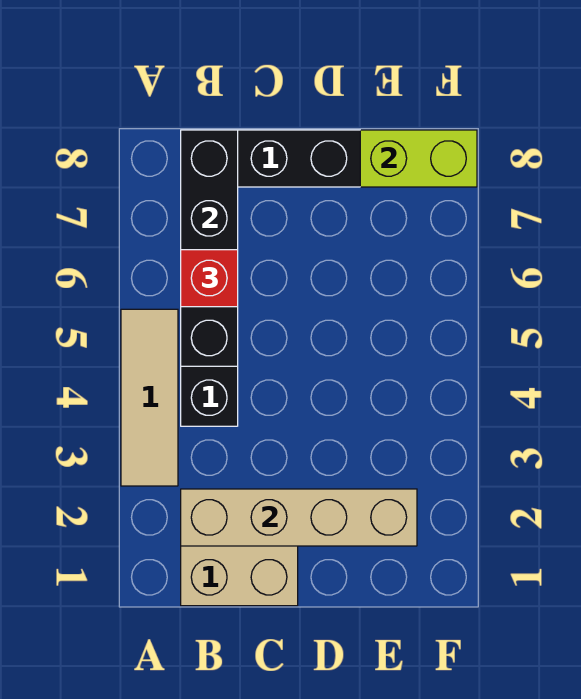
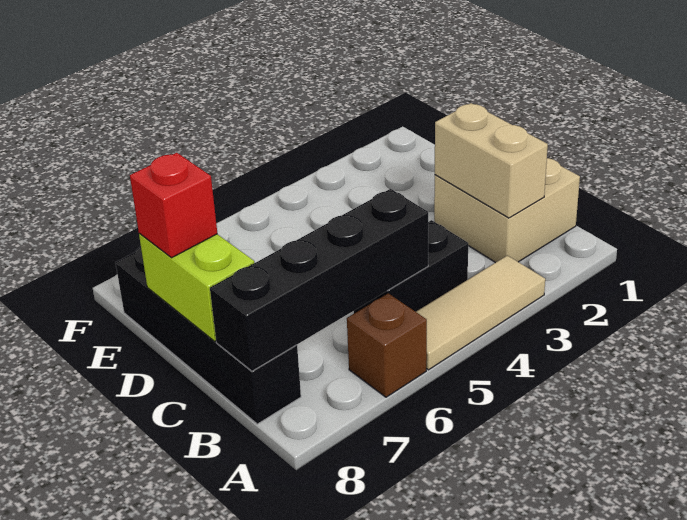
none -> brown brick A6 level 1
tan brick B2:E2 level 2 -> tan brick B2:C2 level 2
red brick B6 level 3 -> red brick D8 level 3
lime brick E8:F8 level 2 -> lime brick C8:D8 level 2

